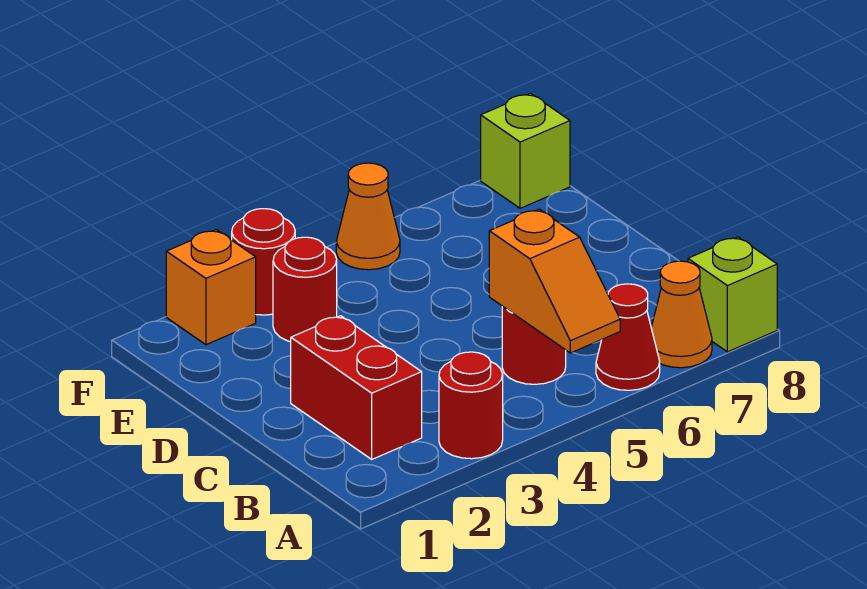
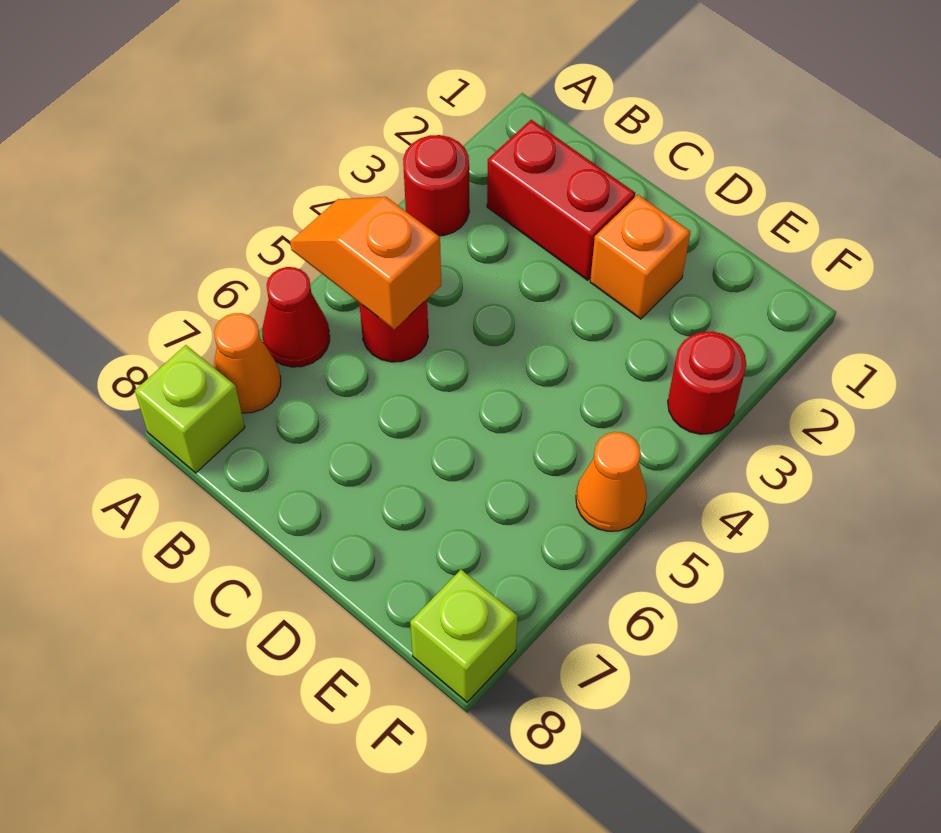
red round brick E3 level 1 -> none
orange brick F2 level 1 -> orange brick D2 level 1

